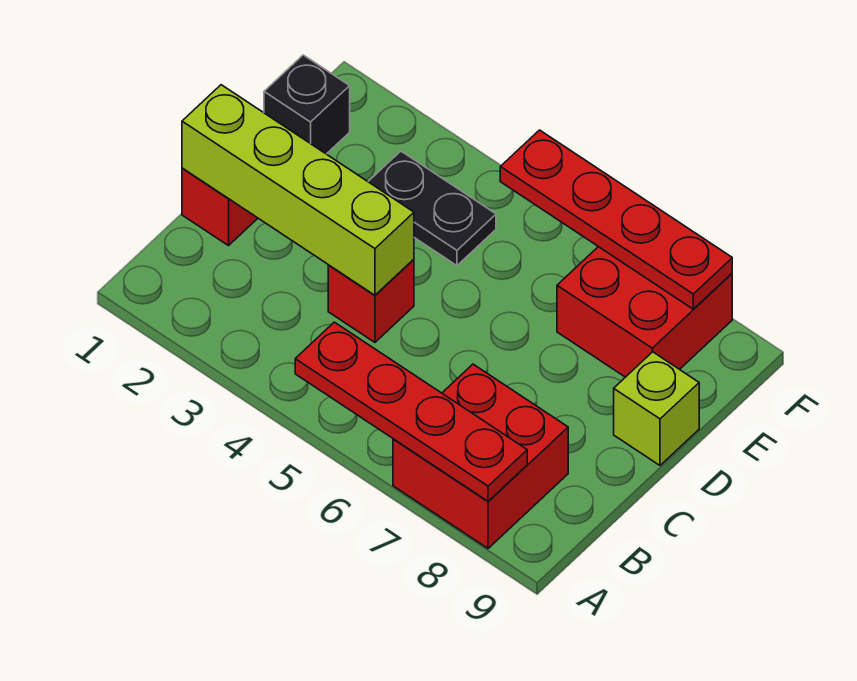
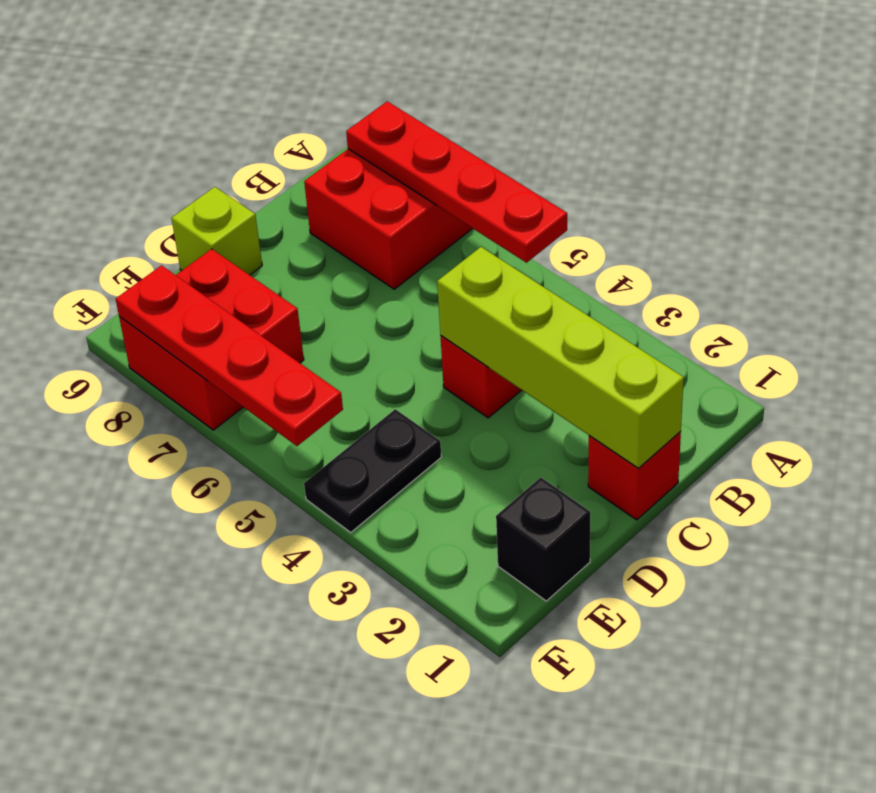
black plate E3:E4 level 1 -> black plate E4:F4 level 1

